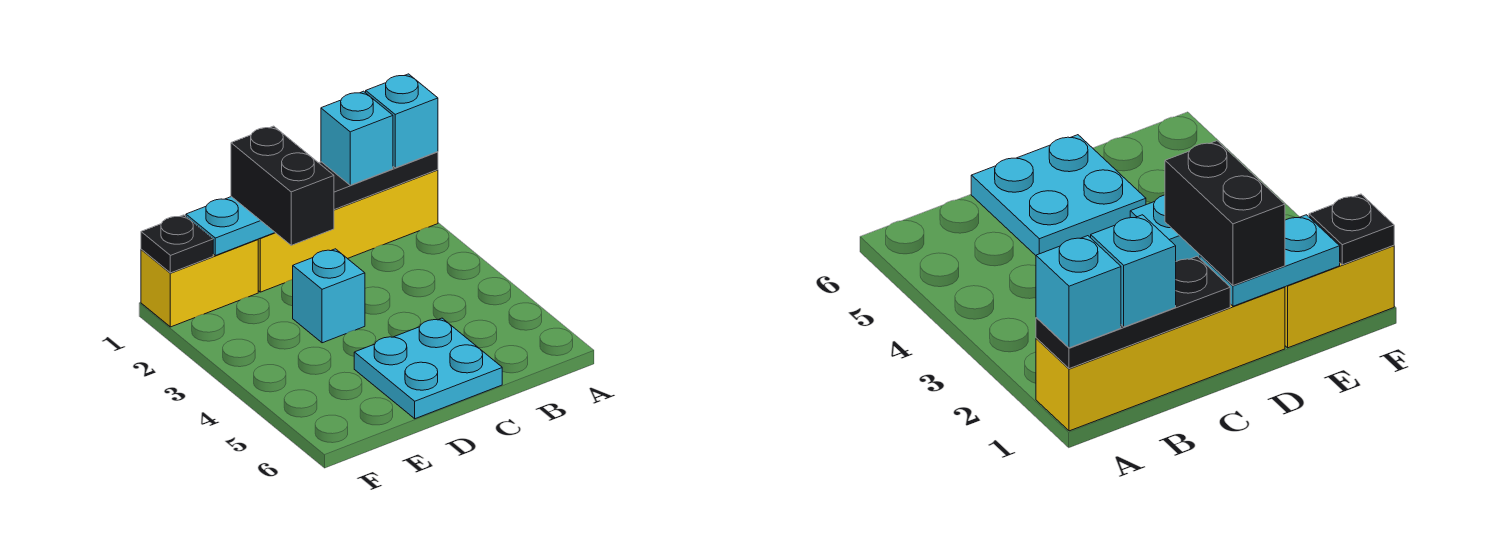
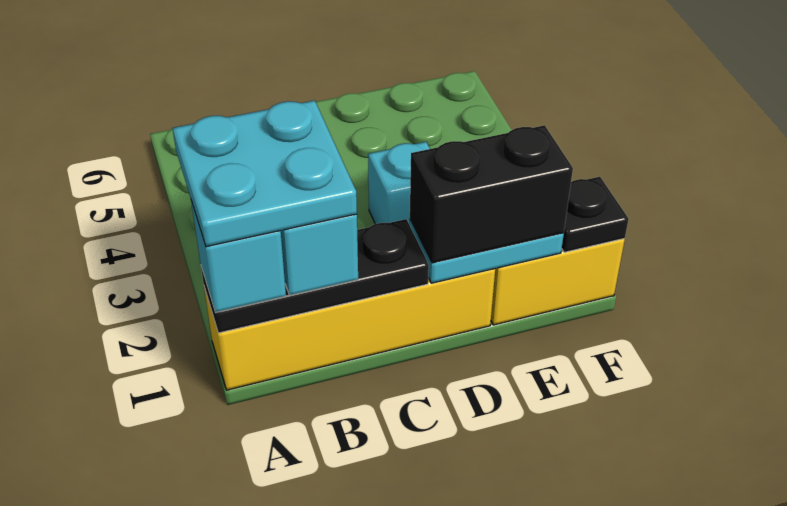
cyan plate C5:D6 level 1 -> cyan plate A1:B2 level 4
black brick D1:D2 level 3 -> black brick D1:E1 level 3

